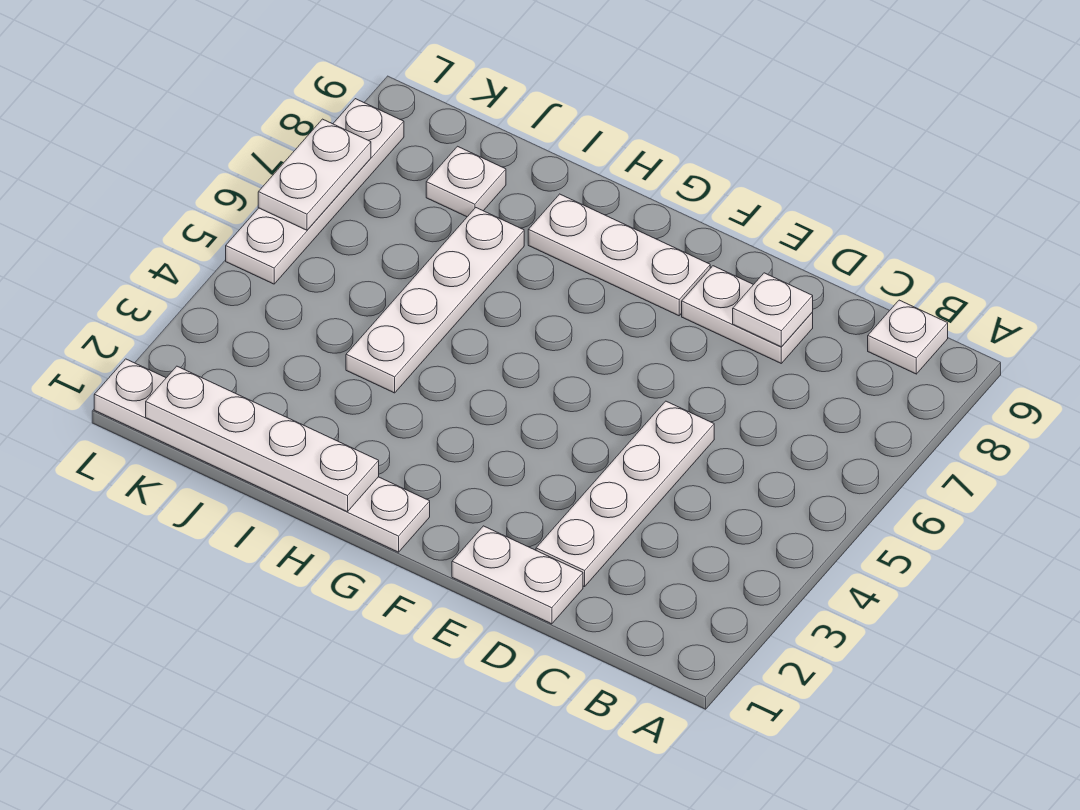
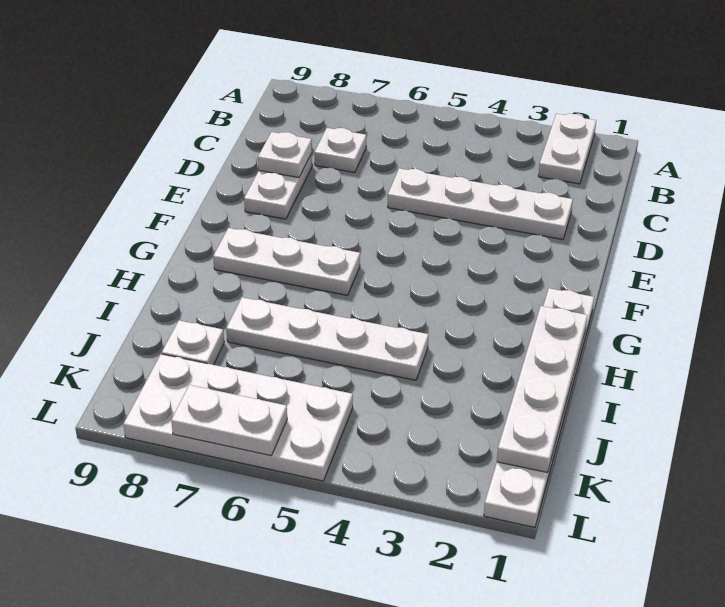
white plate B9 level 1 -> white plate C7 level 1
white plate D1:E1 level 1 -> white plate A2:B2 level 1
white plate F8:H8 level 1 -> white plate G6:G8 level 1
white plate L5:L8 level 1 -> white plate K5:L8 level 1

